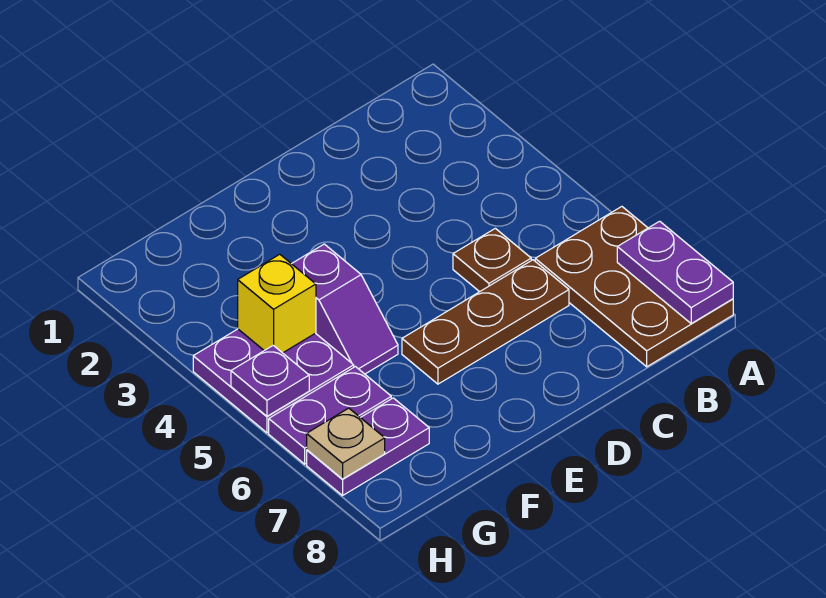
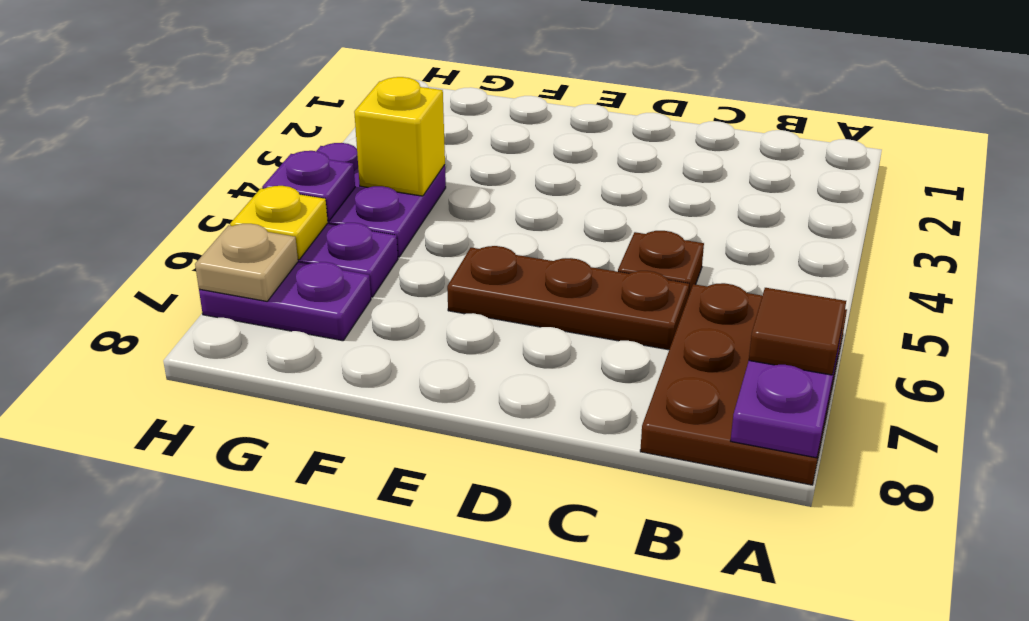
none -> brown tile A7 level 3
purple slope F4:F5 level 1 top 4 -> none
none -> yellow plate H6 level 2

